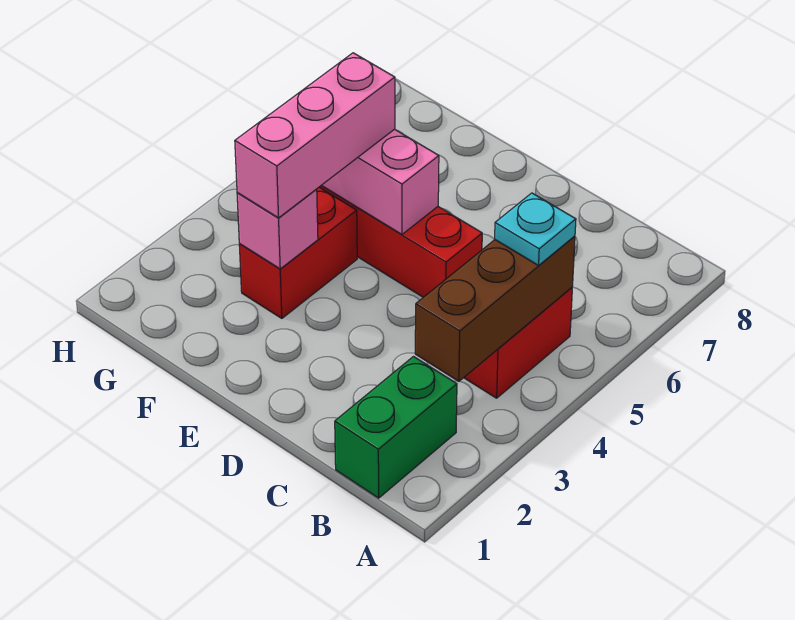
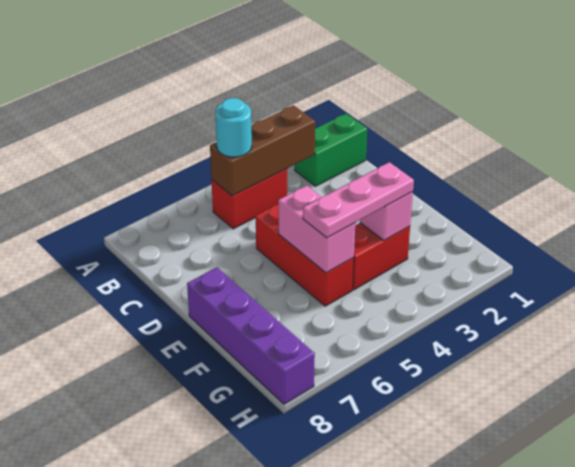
cyan plate B5 level 3 -> cyan round brick B5 level 3
none -> purple brick E8:H8 level 1
pink brick F3:F5 level 3 -> pink plate F3:F5 level 3

